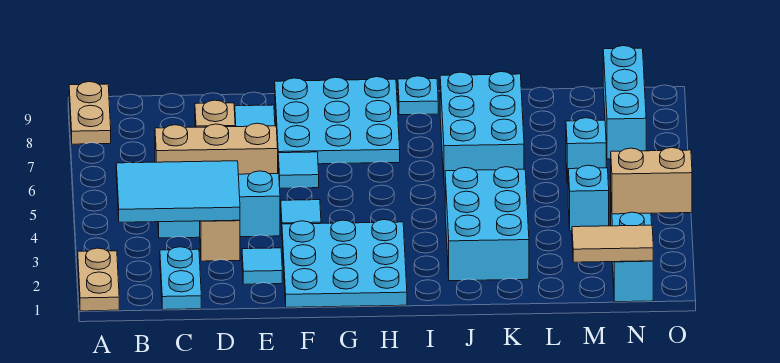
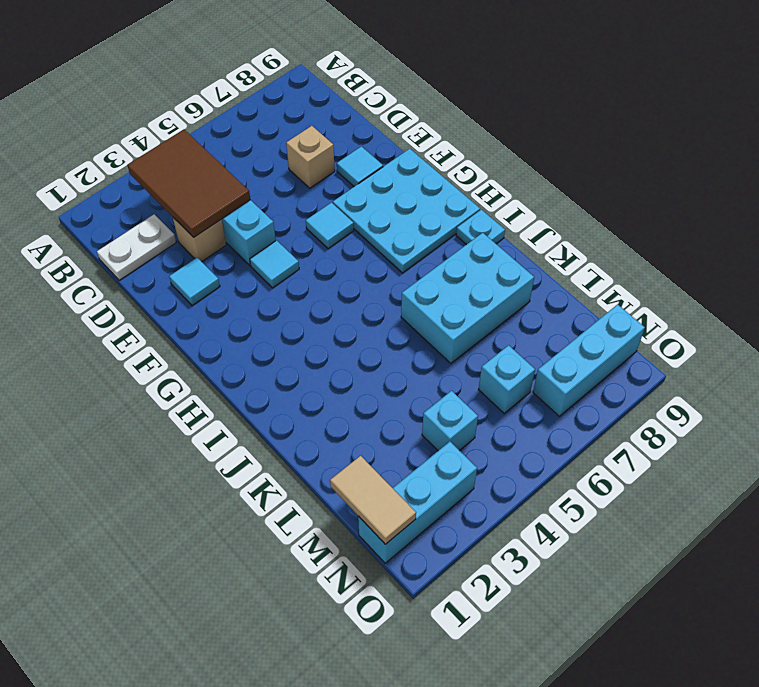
tan plate A1:A2 level 1 -> none
tan plate A8:A9 level 1 -> none
cyan tile B3:D4 level 2 -> brown tile B3:D4 level 2
cyan plate C1:C2 level 1 -> white plate C1:C2 level 1
tan brick C6:E6 level 1 -> none
cyan plate F1:H3 level 1 -> none
cyan brick J2:K4 level 1 -> none
tan brick N3:O3 level 2 -> none

